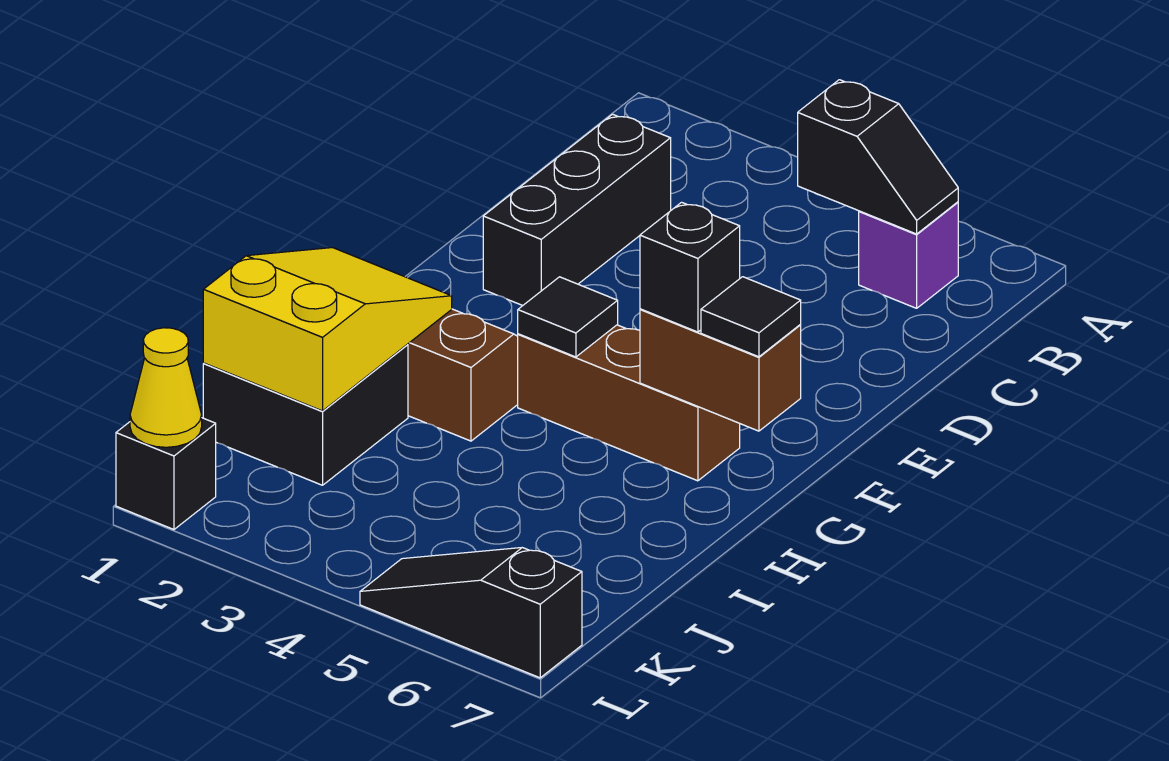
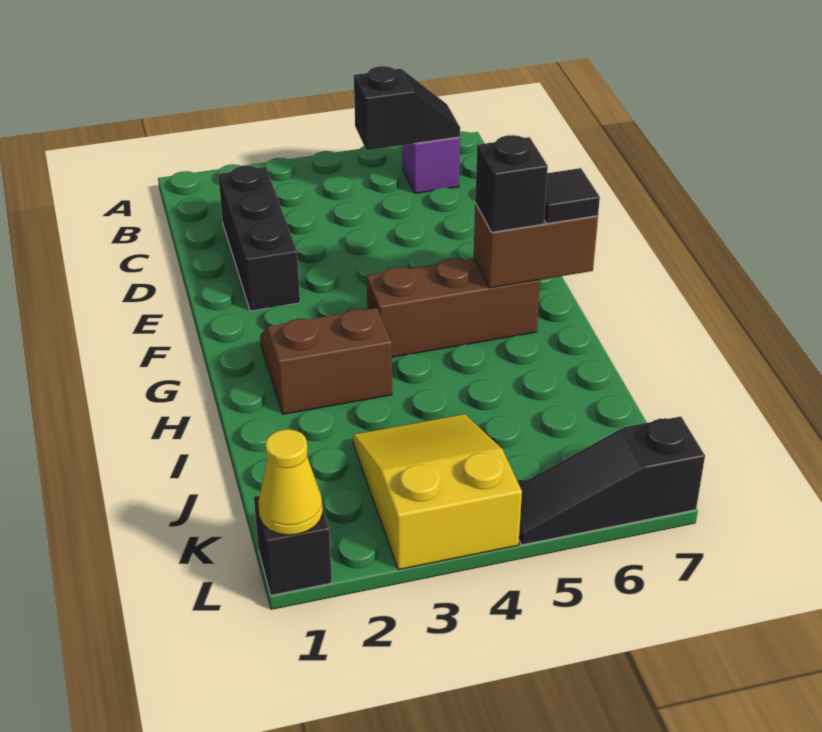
black tile G4 level 2 -> none
yellow slope H1:J2 level 2 top J -> yellow slope J3:L4 level 1 top L
black brick I1:J2 level 1 -> none

